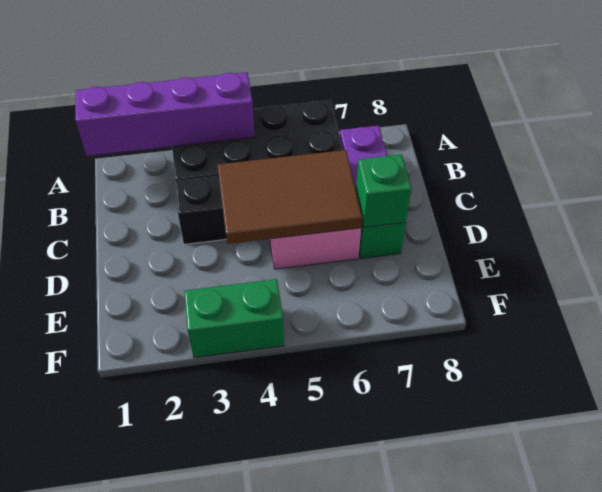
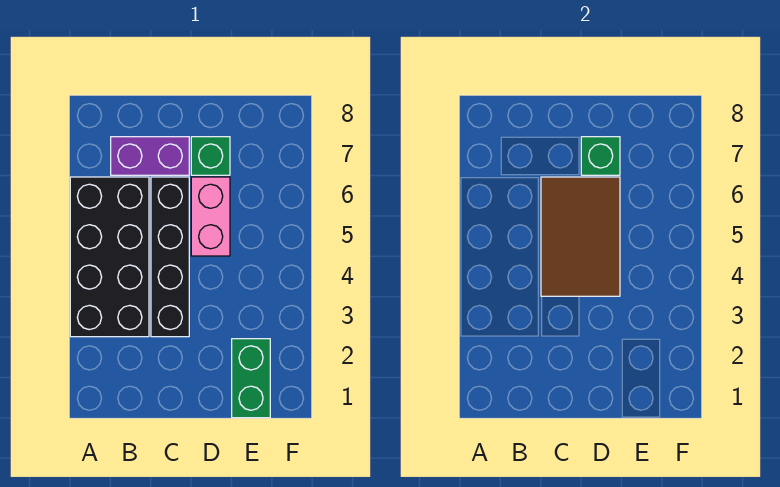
purple brick A1:A4 level 2 -> none
green brick F3:F4 level 1 -> green brick E1:E2 level 1

